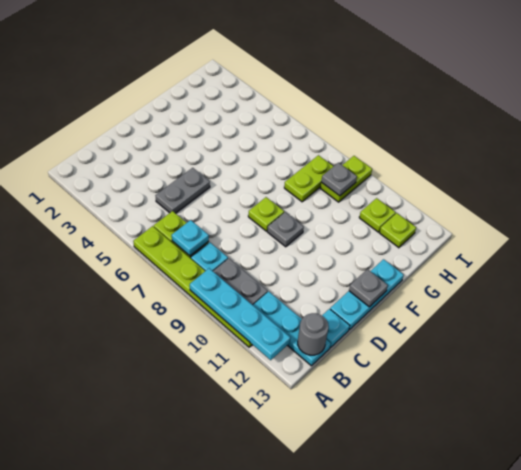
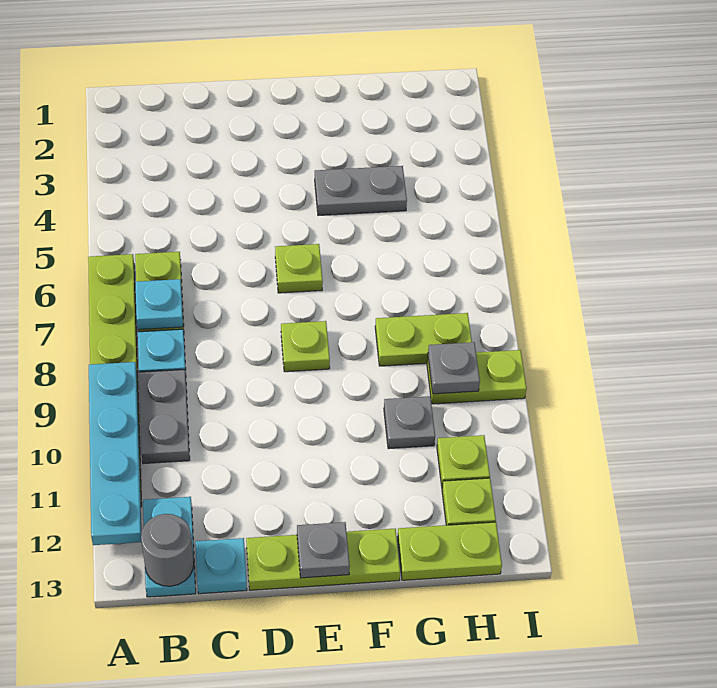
cyan plate B11:B13 level 1 -> cyan plate B12:B13 level 1
grey plate C5:D5 level 1 -> grey plate F4:G4 level 1
cyan plate D13:F13 level 1 -> lime plate D13:F13 level 1
none -> lime plate E6 level 1
grey plate E9 level 1 -> grey plate G10 level 1
none -> lime plate G13:H13 level 1

